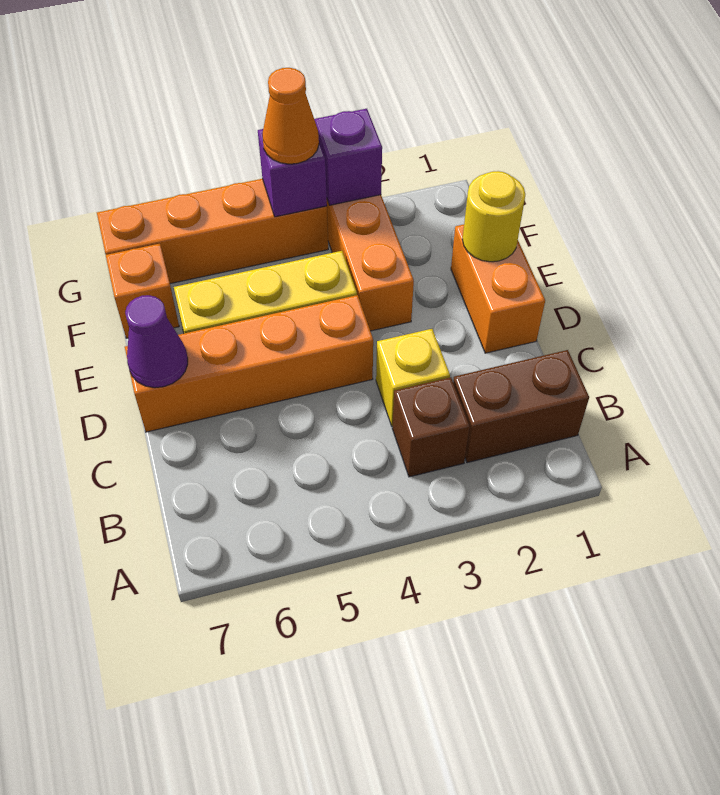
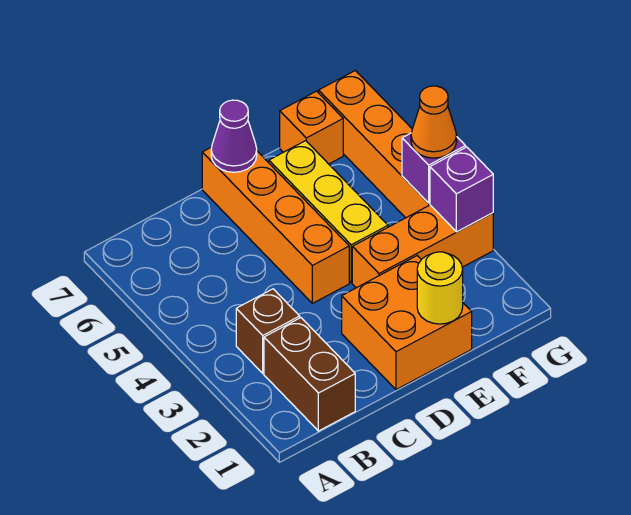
yellow brick C3 level 1 -> none
orange brick D1:E1 level 1 -> orange brick D1:E2 level 1

